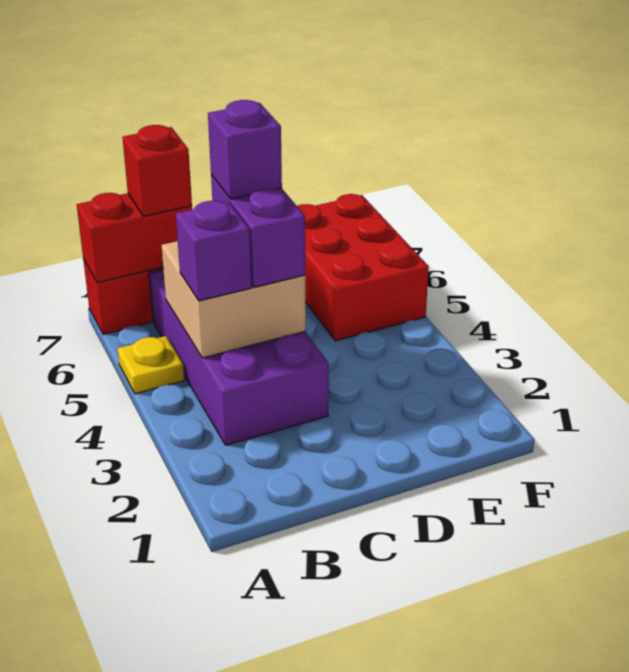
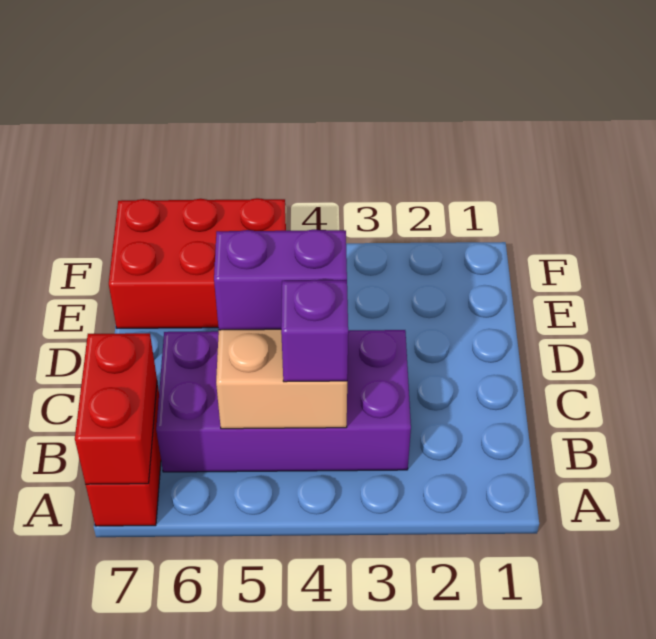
yellow plate A5 level 1 -> none
red brick B7 level 3 -> none
purple brick C5 level 4 -> none

